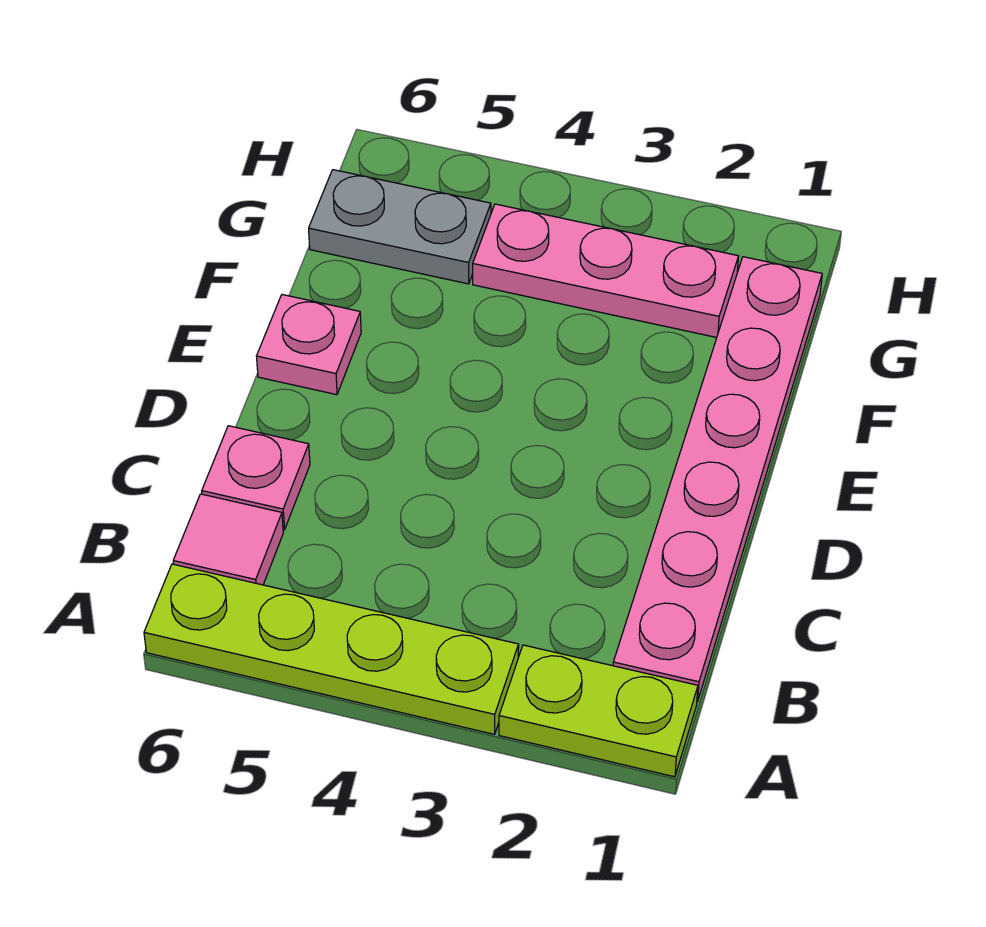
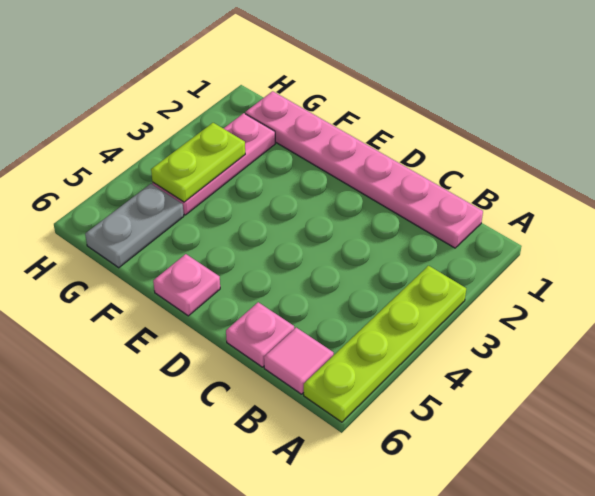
lime plate A1:A2 level 1 -> lime plate G3:G4 level 2

